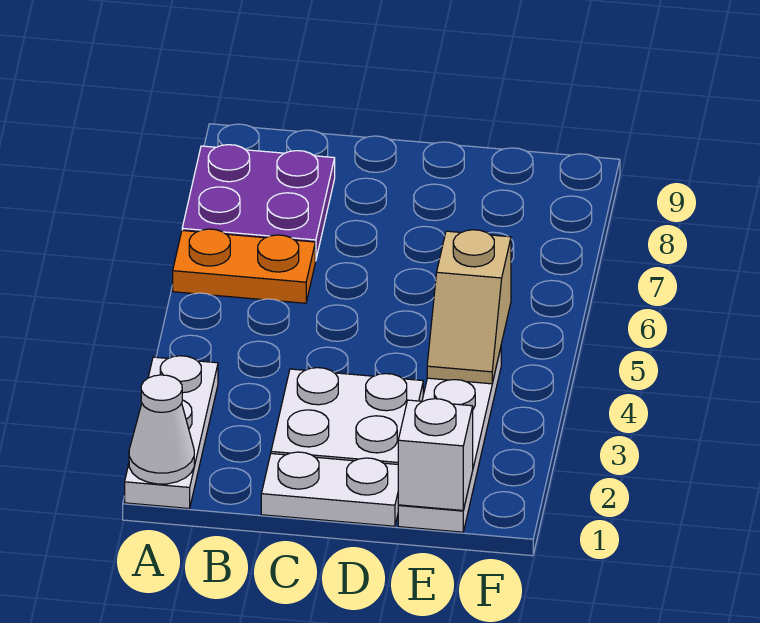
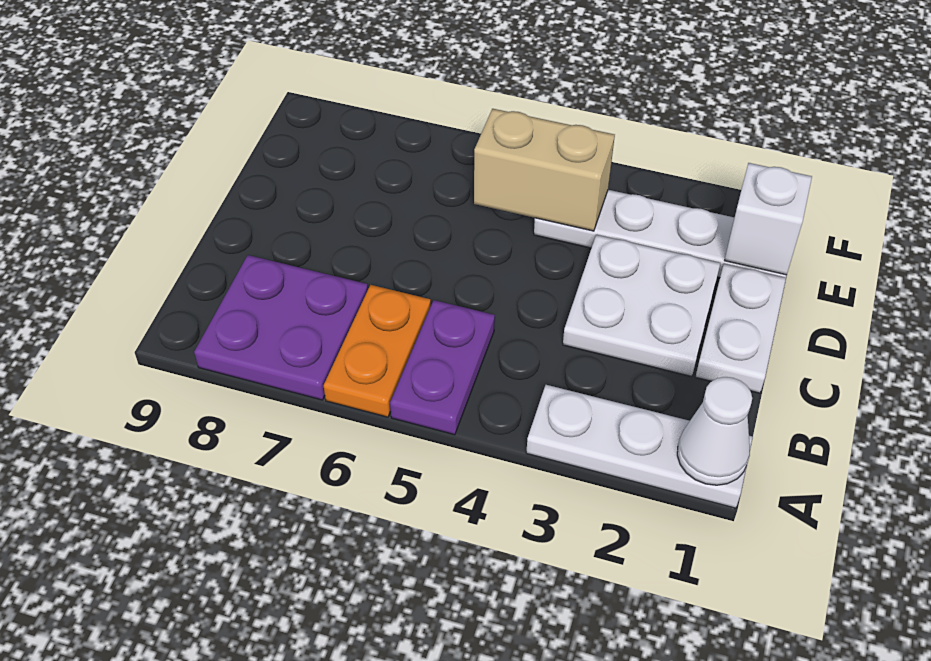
none -> purple plate A5:B5 level 1
tan slope E4:E5 level 2 top 5 -> tan brick E4:E5 level 2

